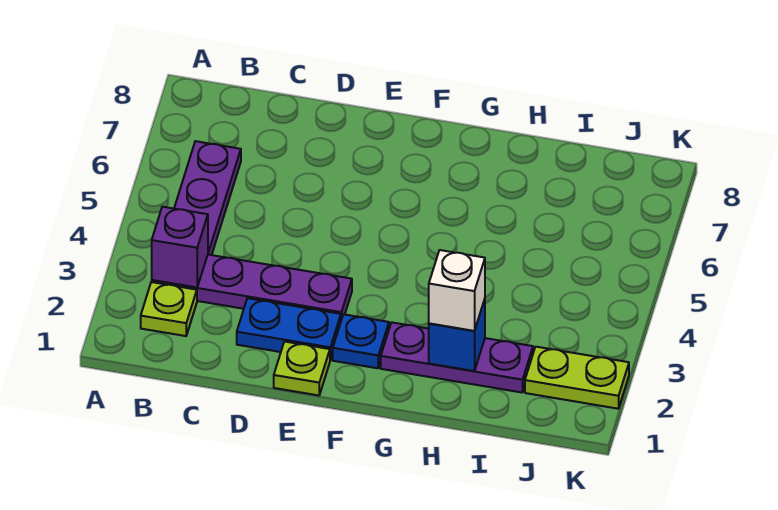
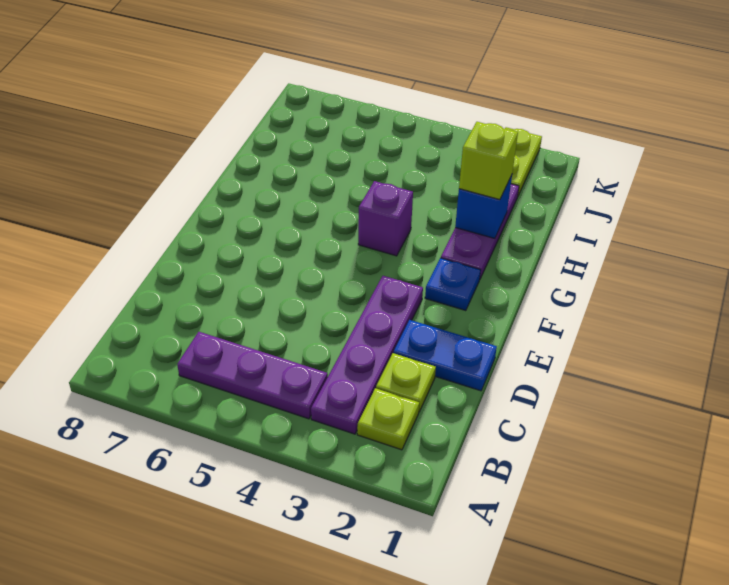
purple brick B3 level 2 -> purple brick G4 level 1
blue plate D2:E2 level 1 -> blue plate D1:D2 level 1
lime plate E1 level 1 -> lime plate C2 level 1
white brick H2 level 3 -> lime brick H2 level 3

